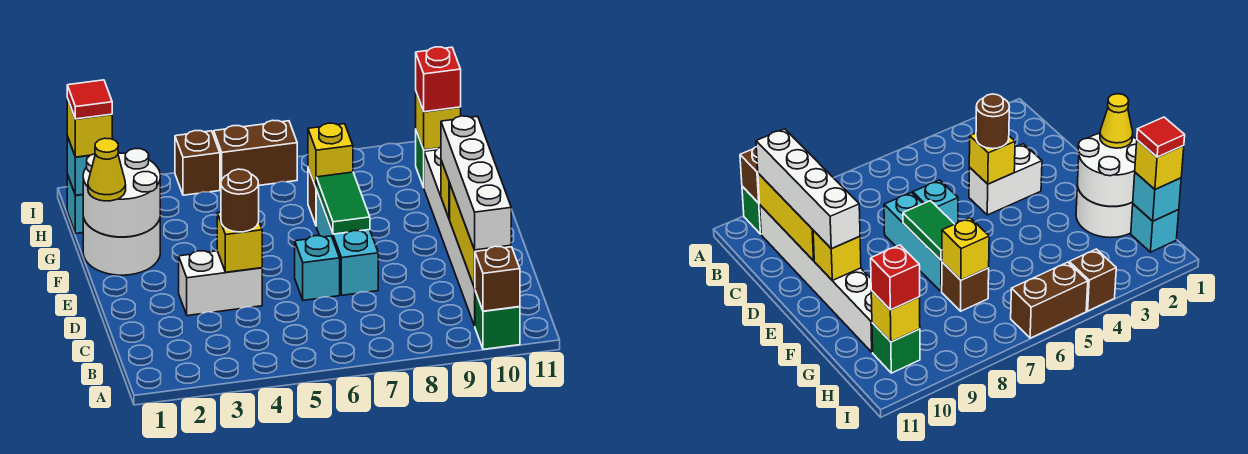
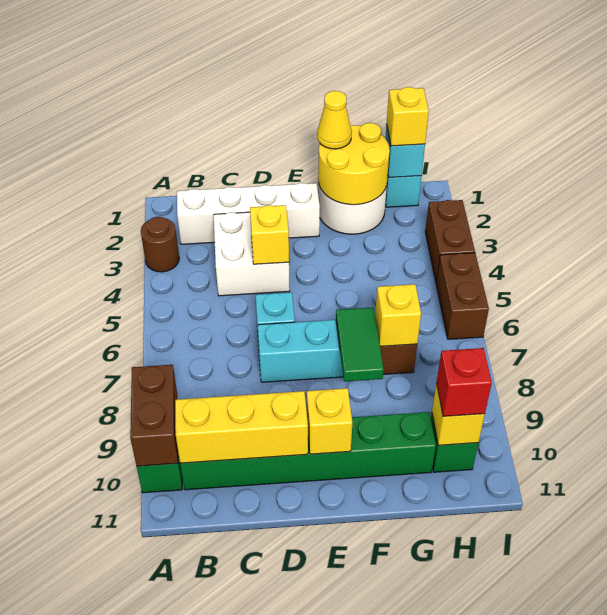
brown brick A10 level 2 -> brown brick A9:A10 level 2
white brick B10:G10 level 1 -> green brick B10:G10 level 1
white brick B10:E10 level 3 -> white brick B2:E2 level 1
white brick D3:D4 level 1 -> white brick C3:D4 level 1
brown round brick D4 level 3 -> brown round brick A3 level 1
green tile E7:F7 level 2 -> green tile F7:F8 level 2
white round brick F1:G2 level 2 -> yellow round brick F1:G2 level 2
red tile H1 level 4 -> none
brown brick I4 level 1 -> brown brick I3:I4 level 1

